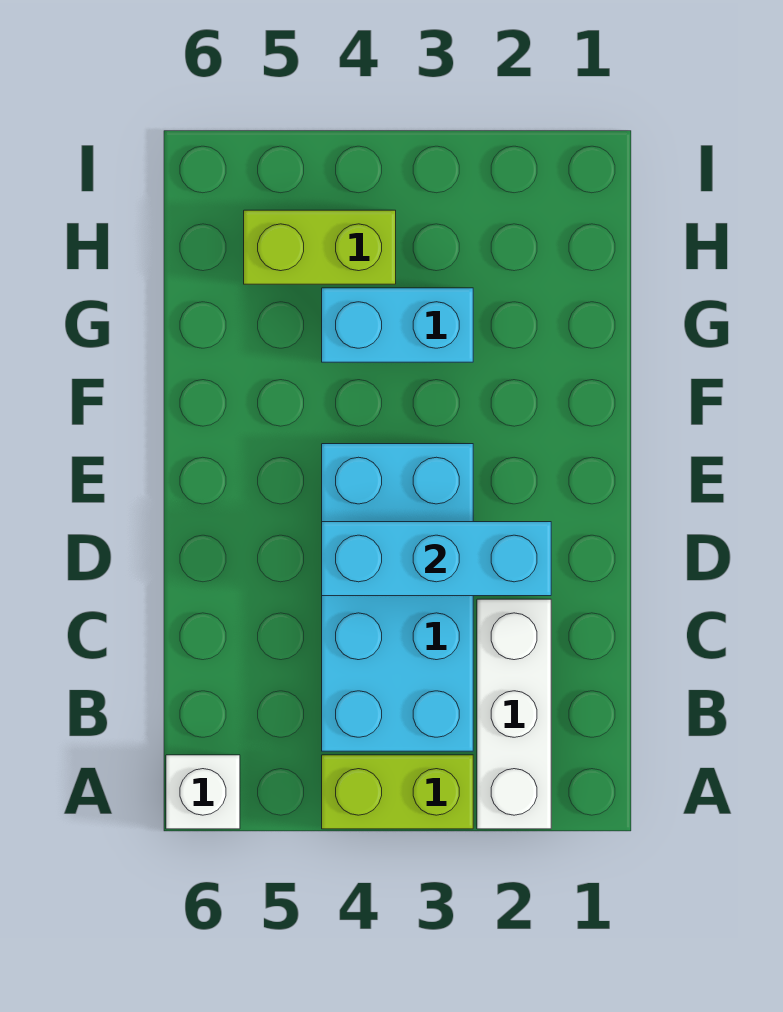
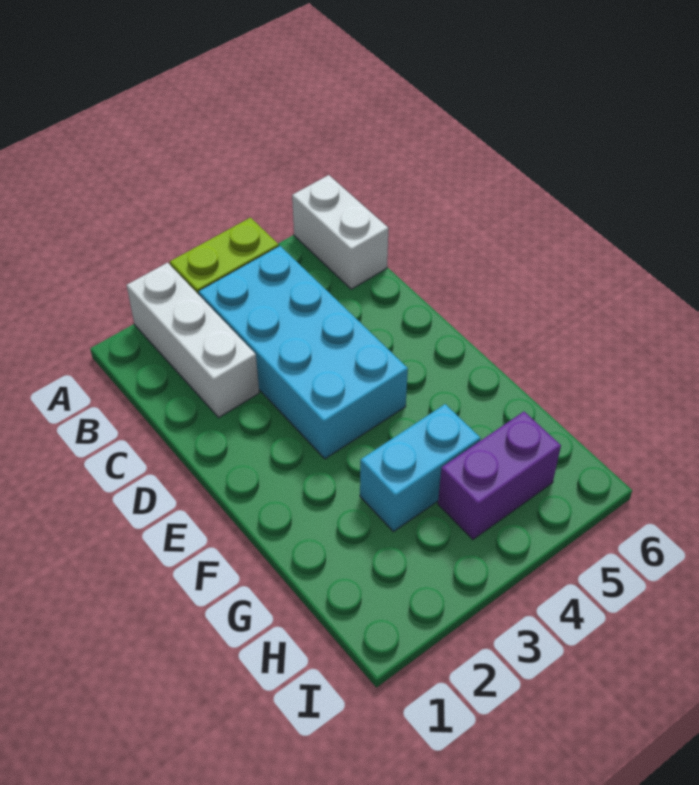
white brick A6 level 1 -> white brick A6:B6 level 1
cyan brick D2:D4 level 2 -> none
lime brick H4:H5 level 1 -> purple brick H4:H5 level 1

